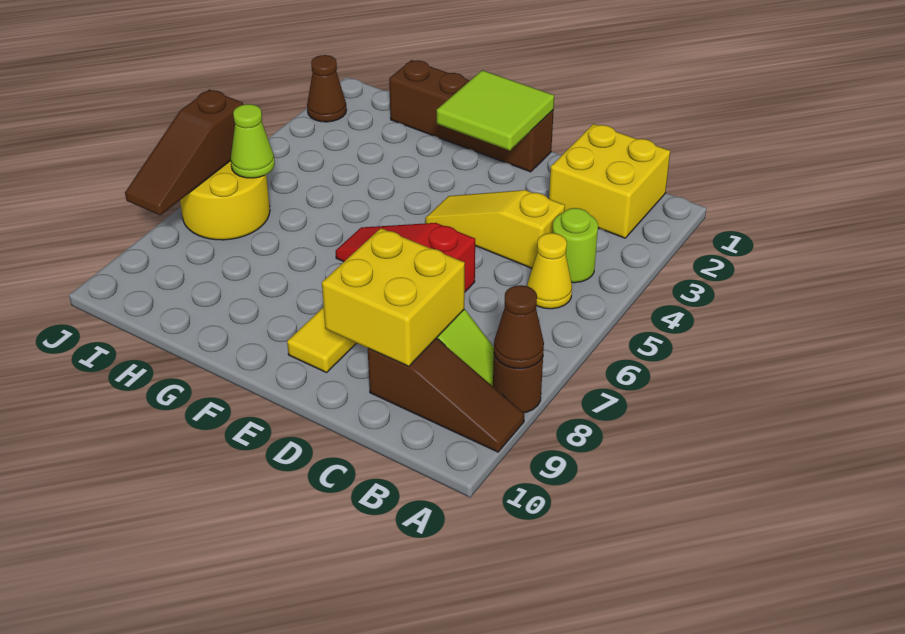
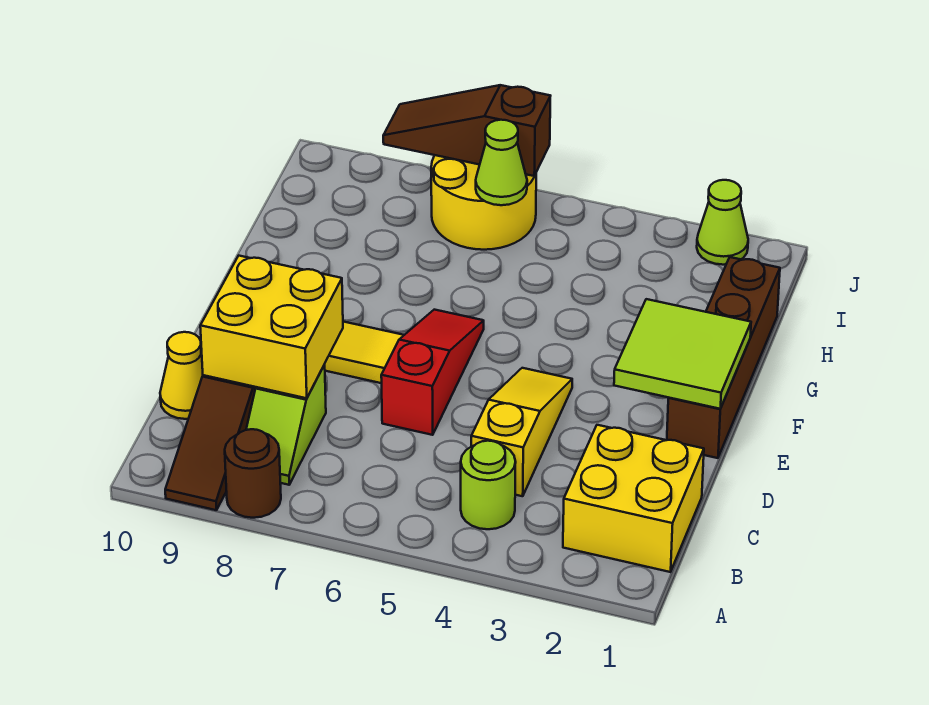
brown cone A8 level 2 -> none
yellow cone B5 level 1 -> yellow cone C10 level 1
brown cone J2 level 1 -> lime cone J2 level 1

